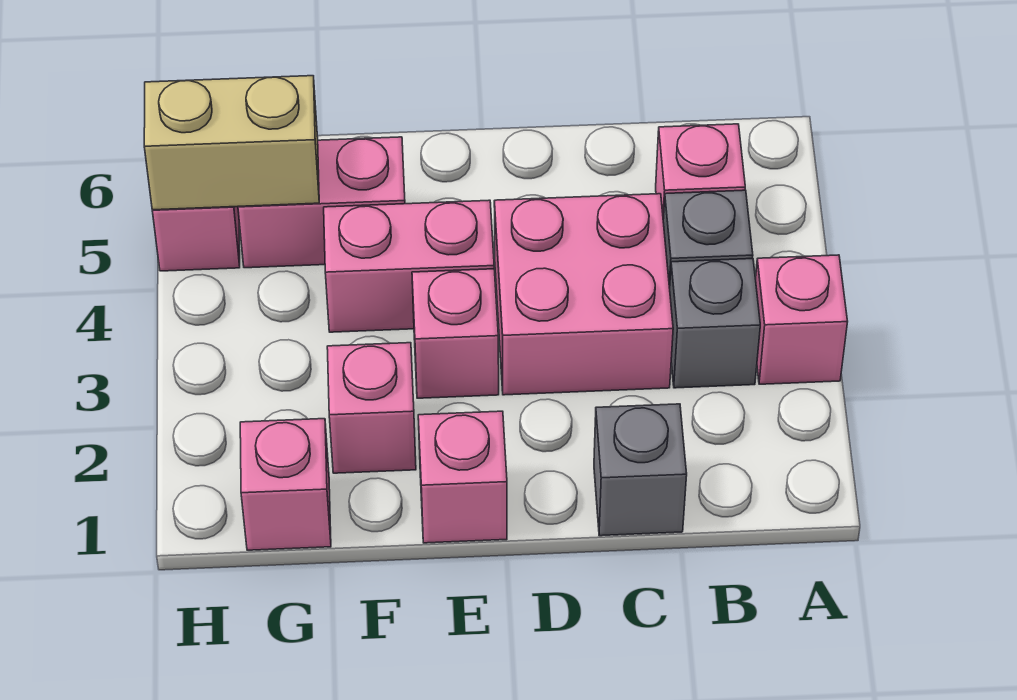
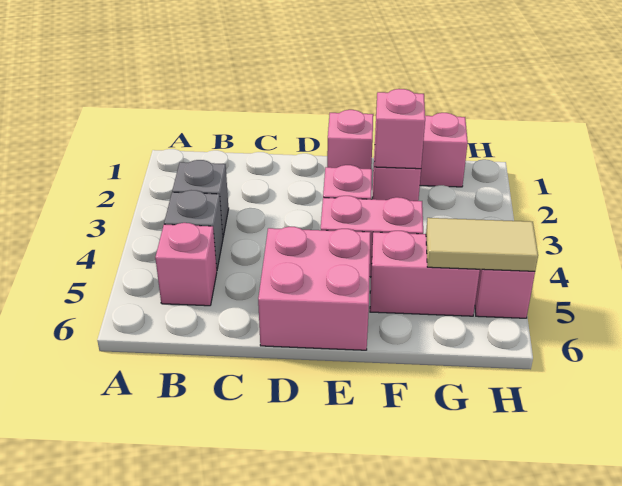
pink brick A3 level 1 -> pink brick F2 level 2
grey brick C1 level 1 -> none
pink brick C3:D4 level 1 -> pink brick D5:E6 level 1
tan brick G5:H5 level 2 -> tan tile G5:H5 level 2

